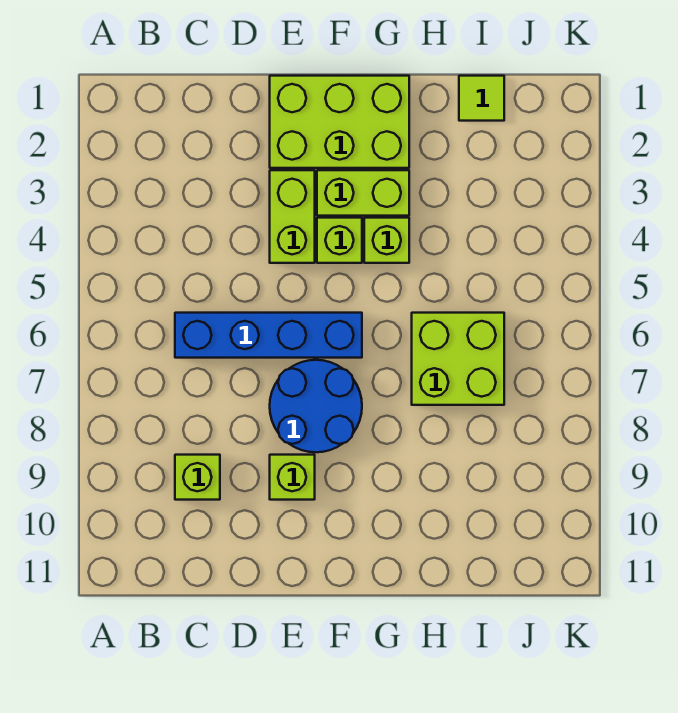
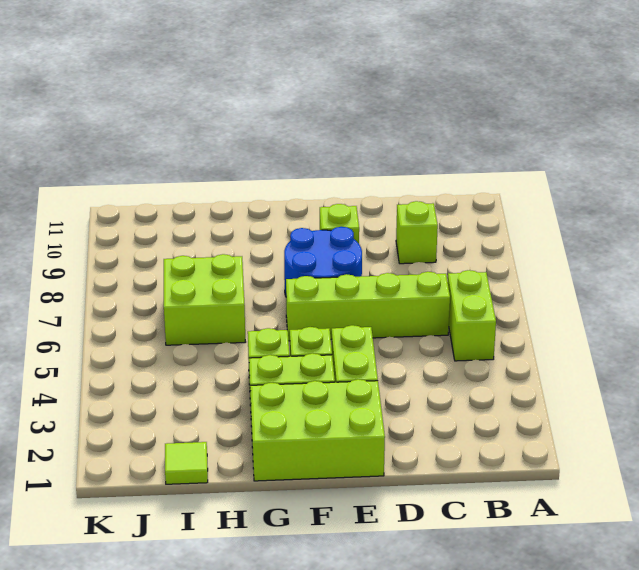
none -> lime brick B5:B6 level 1
blue brick C6:F6 level 1 -> lime brick C6:F6 level 1

